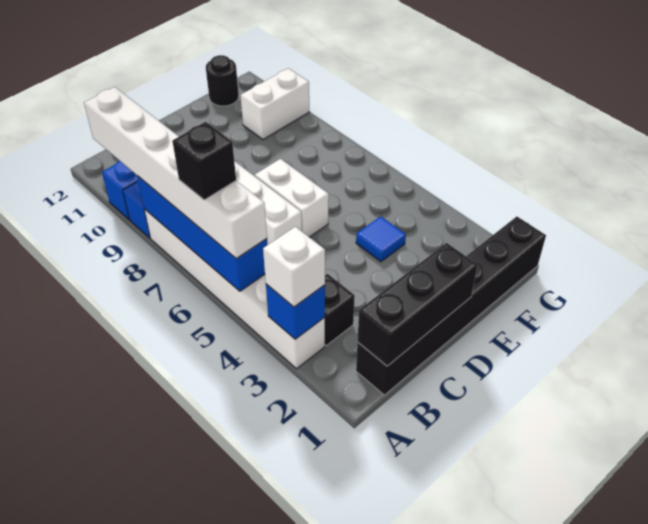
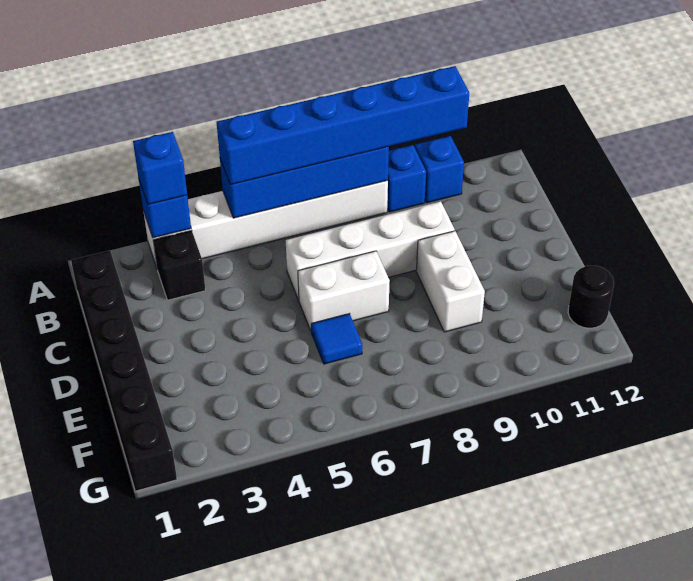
white brick A3 level 3 -> blue brick A3 level 3
white brick A5:A10 level 3 -> blue brick A5:A10 level 3
black brick A6 level 4 -> none
black brick B1:D1 level 2 -> none
blue tile E4 level 1 -> blue tile E6 level 1
white brick F10:G10 level 1 -> white brick D9:E9 level 1

